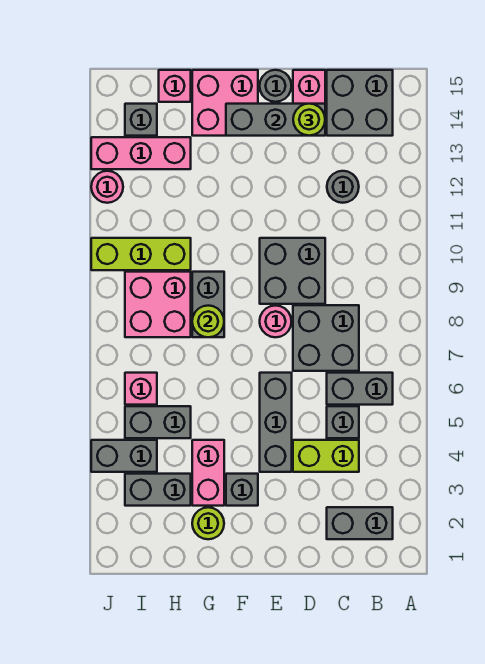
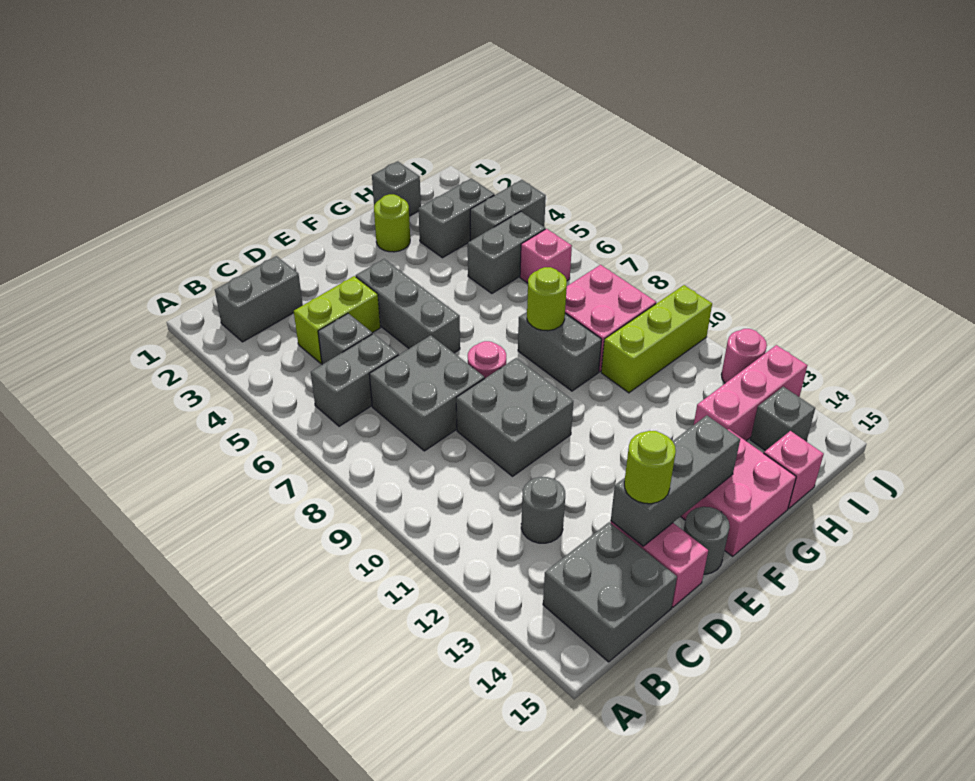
grey brick F3 level 1 -> grey brick H1 level 1
pink brick G3:G4 level 1 -> none

